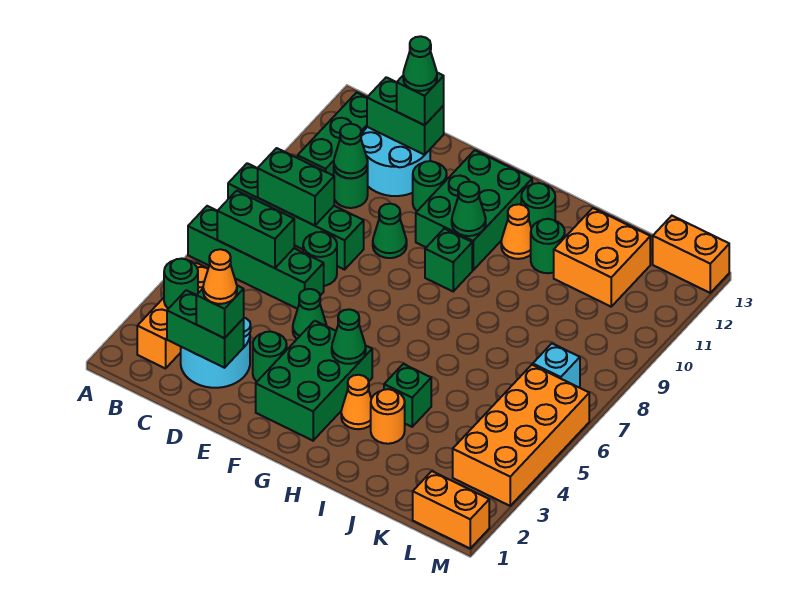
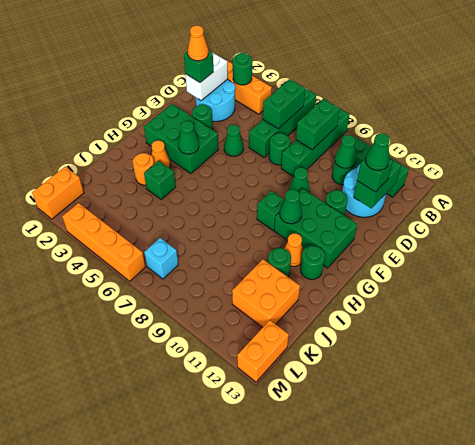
green brick C2:D2 level 2 -> white brick C2:D2 level 2
orange brick L3:M6 level 1 -> orange brick M3:M6 level 1

